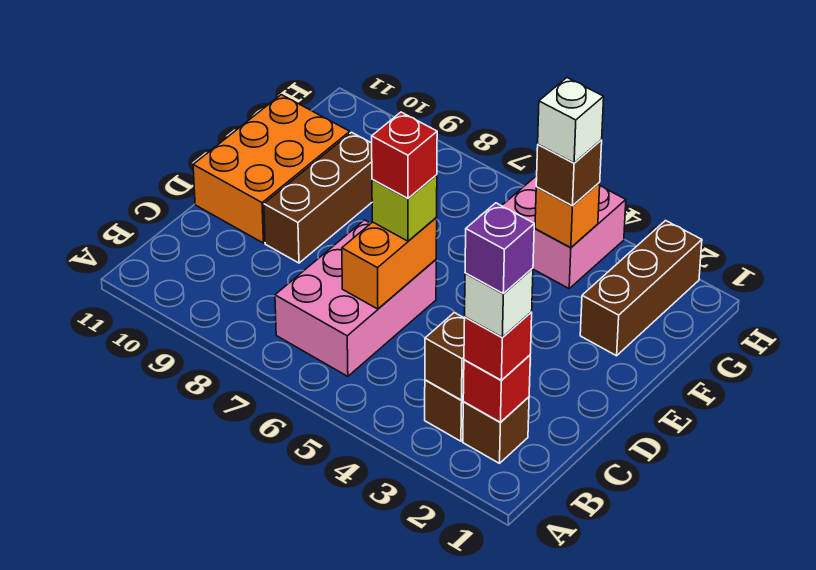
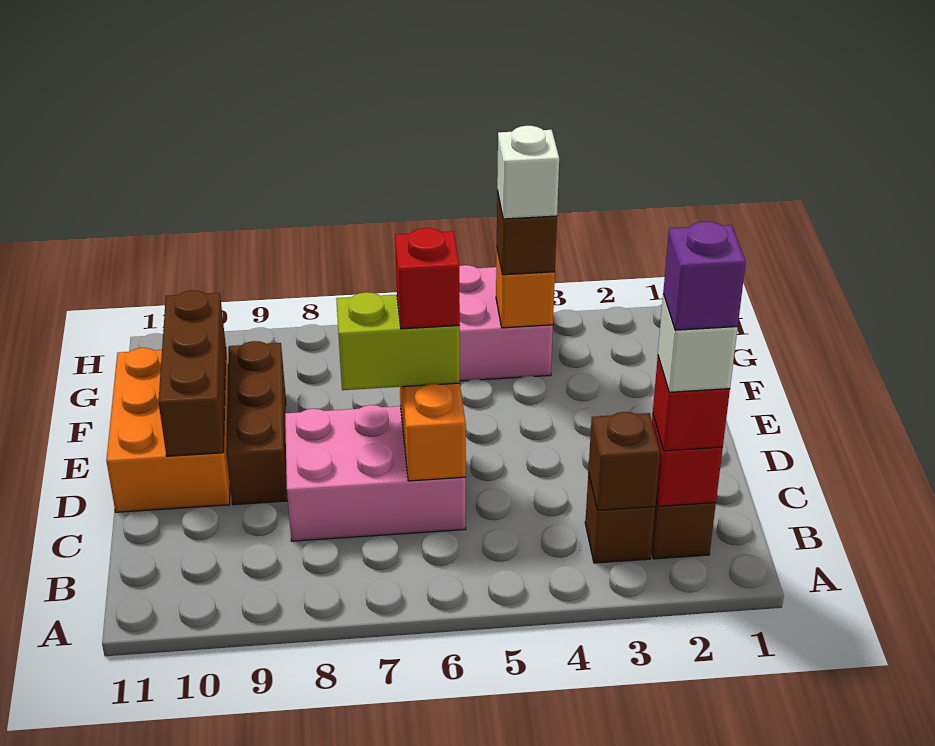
pink brick B6:D7 level 1 -> pink brick C6:D8 level 1
lime brick D6 level 3 -> lime brick D6:D7 level 3
brown brick F2:H2 level 1 -> brown brick D10:F10 level 2

